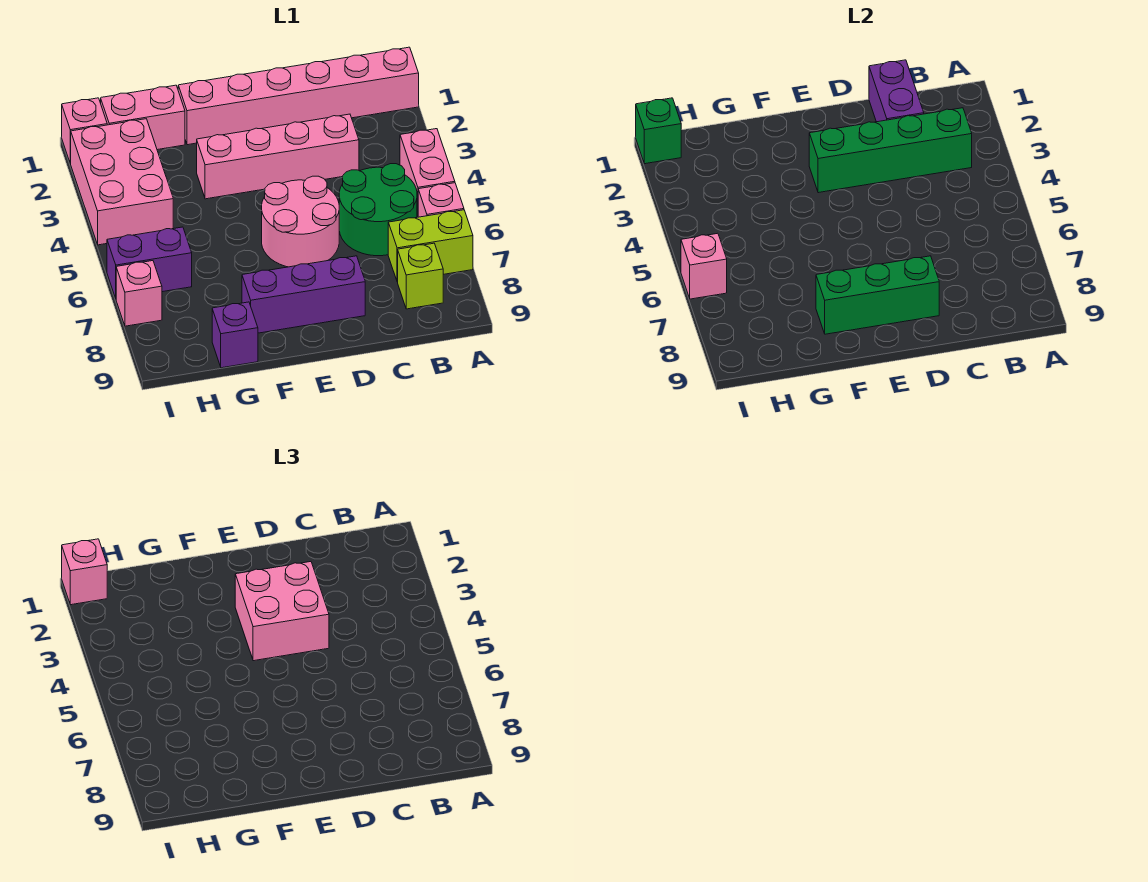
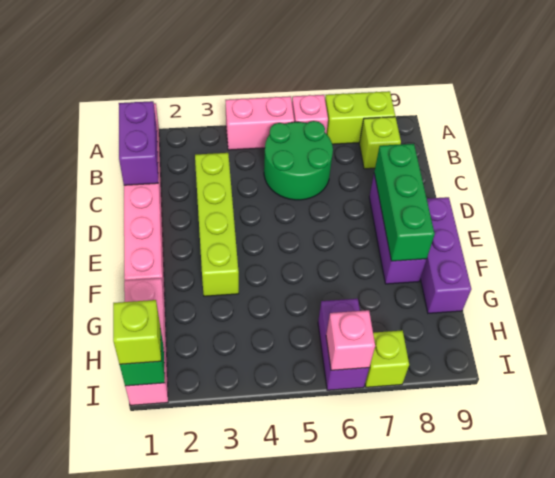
lime brick A7:B7 level 1 -> lime brick A7:A8 level 1
green brick B3:E3 level 2 -> none
purple brick C1:C2 level 2 -> purple brick B1:C1 level 2
pink brick C3:F3 level 1 -> lime brick C3:F3 level 1
pink brick D3:E4 level 3 -> none
pink round brick D5:E6 level 1 -> none
purple brick G9 level 1 -> purple brick E9:G9 level 1
pink brick H2:I4 level 1 -> none
pink brick I1 level 3 -> lime brick I1 level 3
pink brick I7 level 1 -> lime brick I7 level 1

